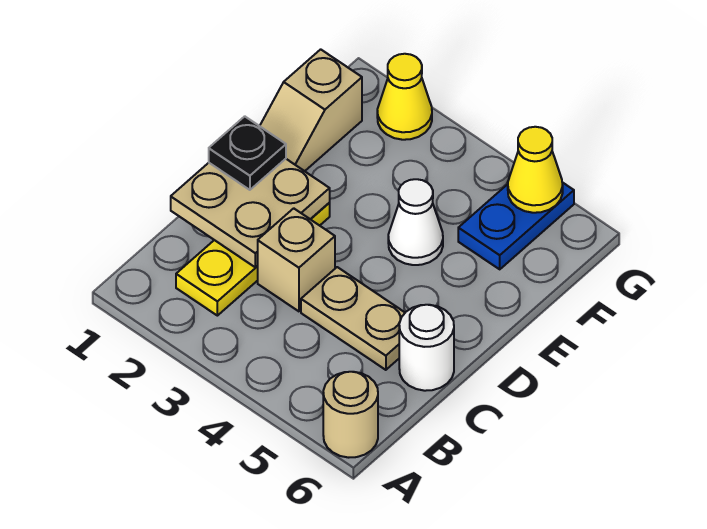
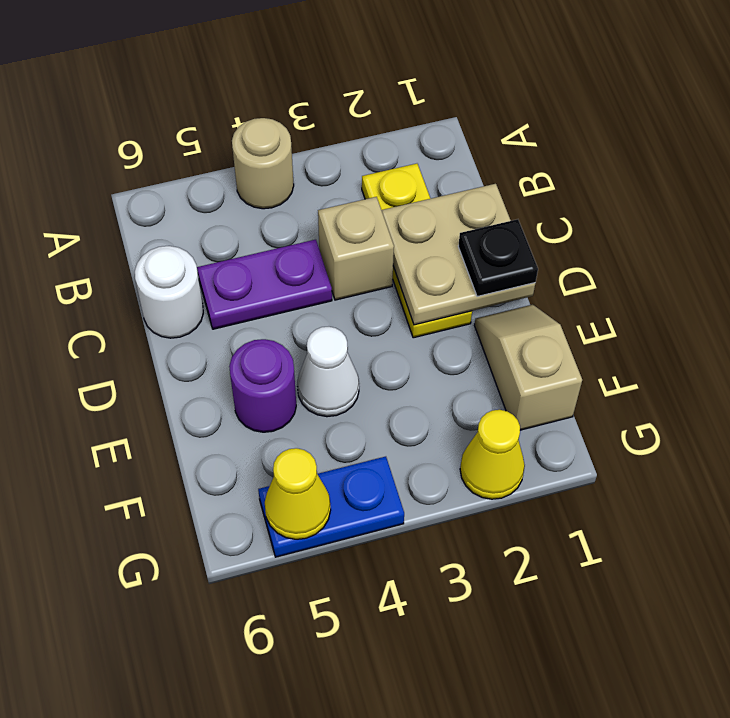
tan round brick A6 level 1 -> tan round brick A4 level 1
tan plate C4:C5 level 1 -> purple plate C4:C5 level 1
none -> purple round brick E5 level 1
blue plate F5:G5 level 1 -> blue plate G4:G5 level 1

